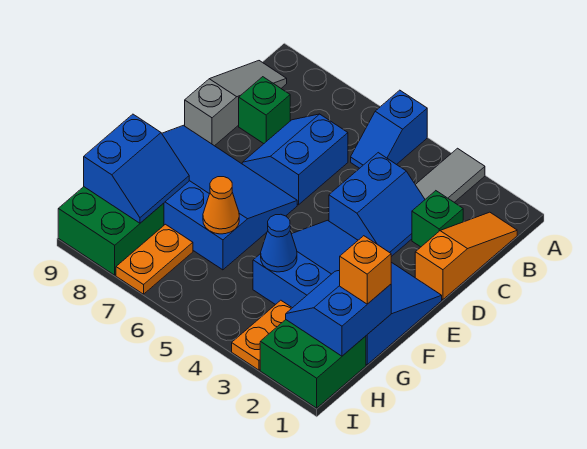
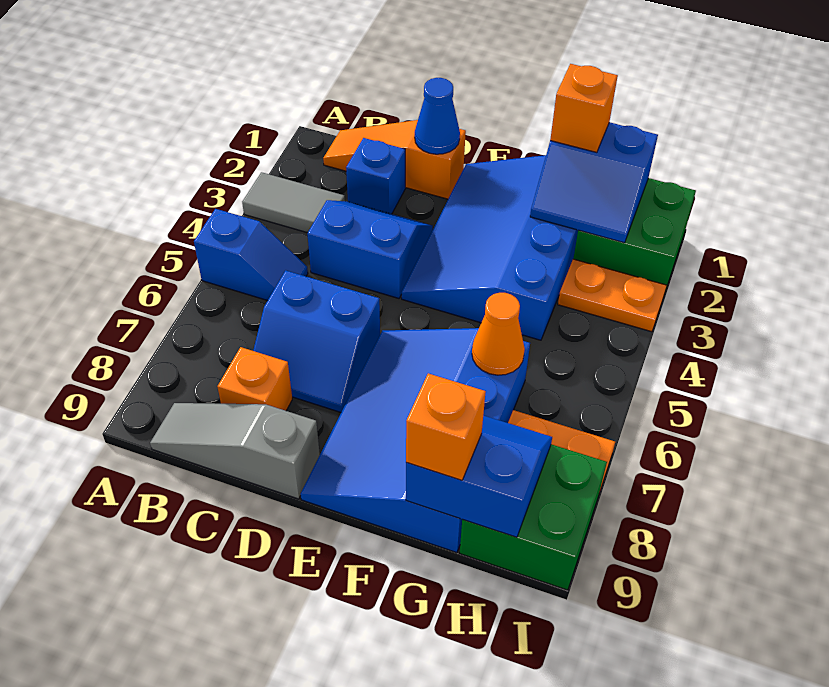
green brick C2 level 1 -> blue brick C2 level 1
green brick C8 level 1 -> orange brick C8 level 1
blue cone G4 level 2 -> blue cone D1 level 2
none -> orange brick G9 level 3

